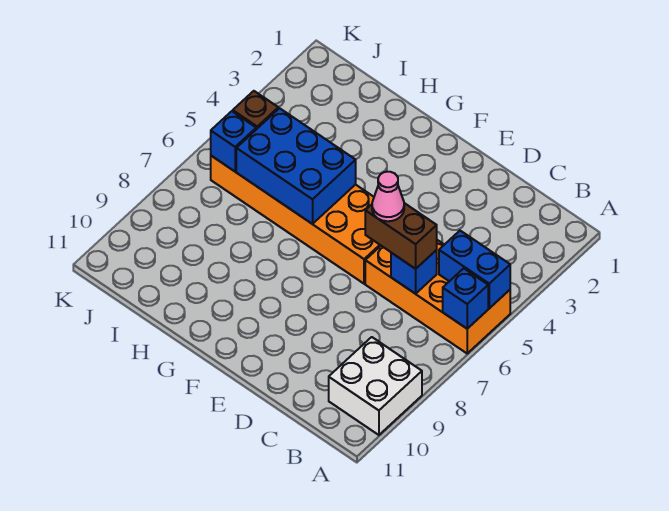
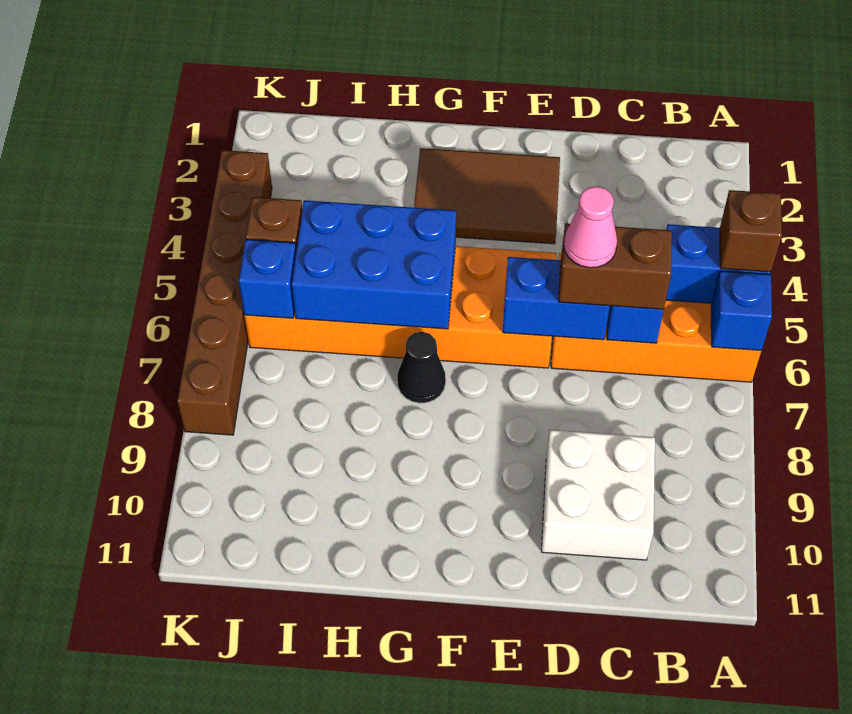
none -> brown brick A5 level 3
white brick A9:B10 level 1 -> white brick C9:D10 level 1
none -> blue brick D6:E6 level 2
none -> brown tile E2:G3 level 1
none -> black cone G7 level 1
none -> brown brick K3:K8 level 1

